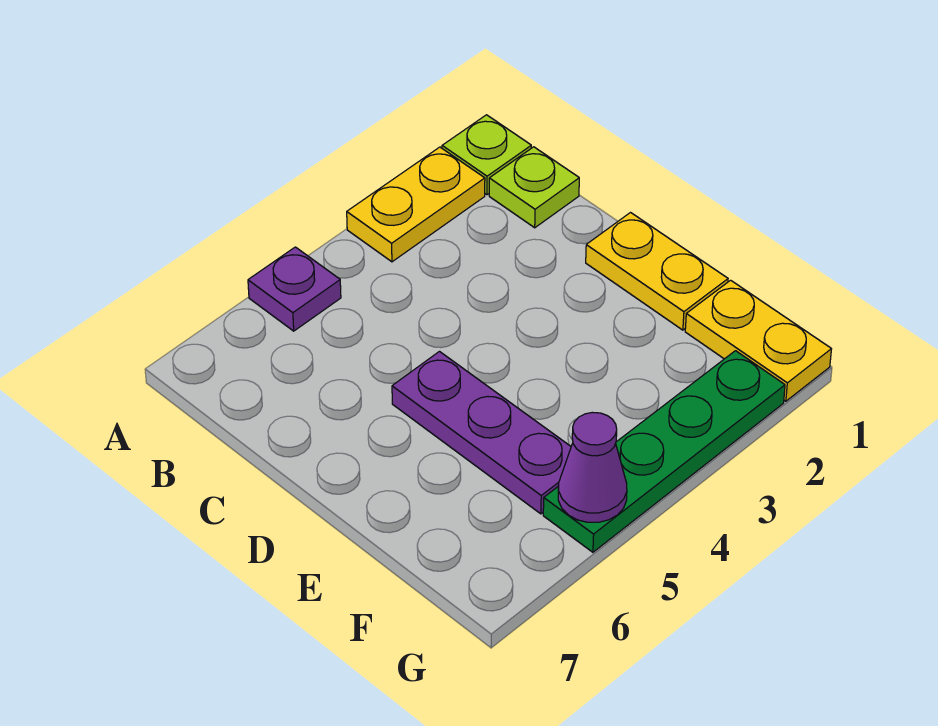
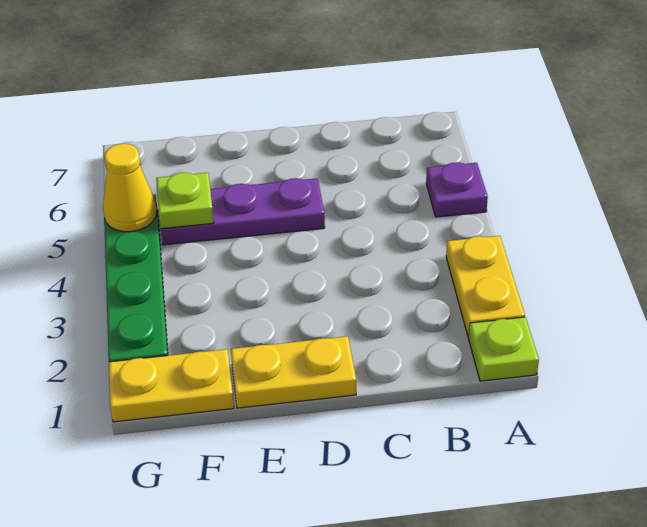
lime plate B1 level 1 -> lime plate F5 level 2
purple cone G5 level 2 -> yellow cone G5 level 2

